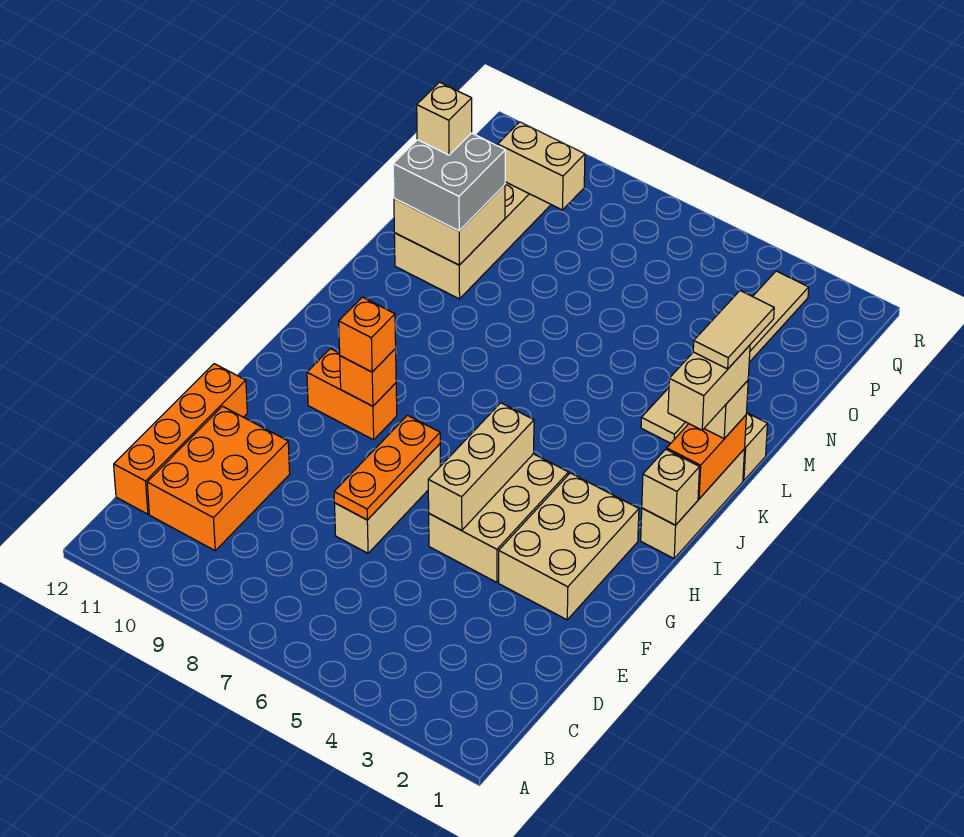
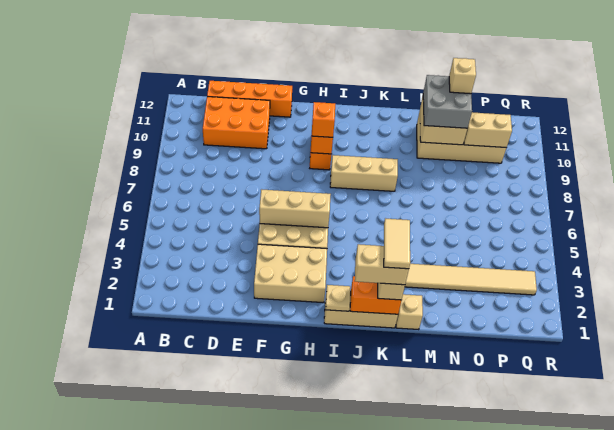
tan brick E7:G7 level 1 -> tan brick I8:K8 level 1
orange plate E7:G7 level 2 -> none
tan brick I1 level 2 -> tan plate I1 level 2
tan tile K1:L1 level 5 -> tan tile K1:K2 level 5
tan brick P9:P10 level 2 -> tan brick O10:P10 level 2

